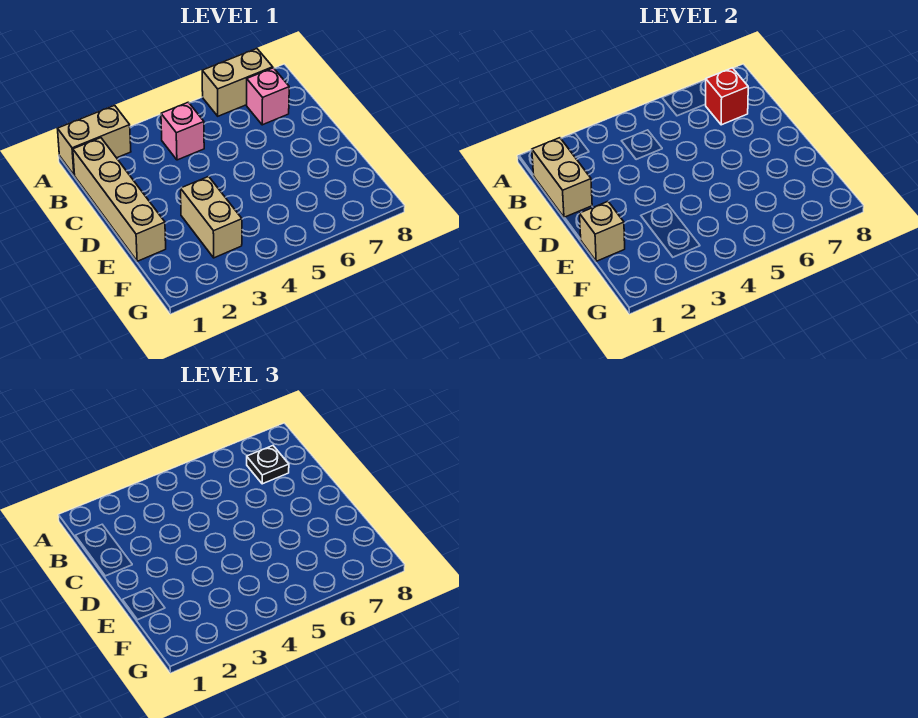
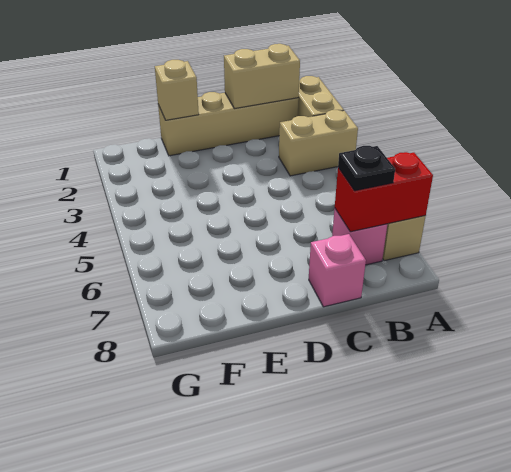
pink brick B4 level 1 -> pink brick C8 level 1
red brick B7 level 2 -> red brick A7:B7 level 2
tan brick E3:F3 level 1 -> tan brick A3:B3 level 1

